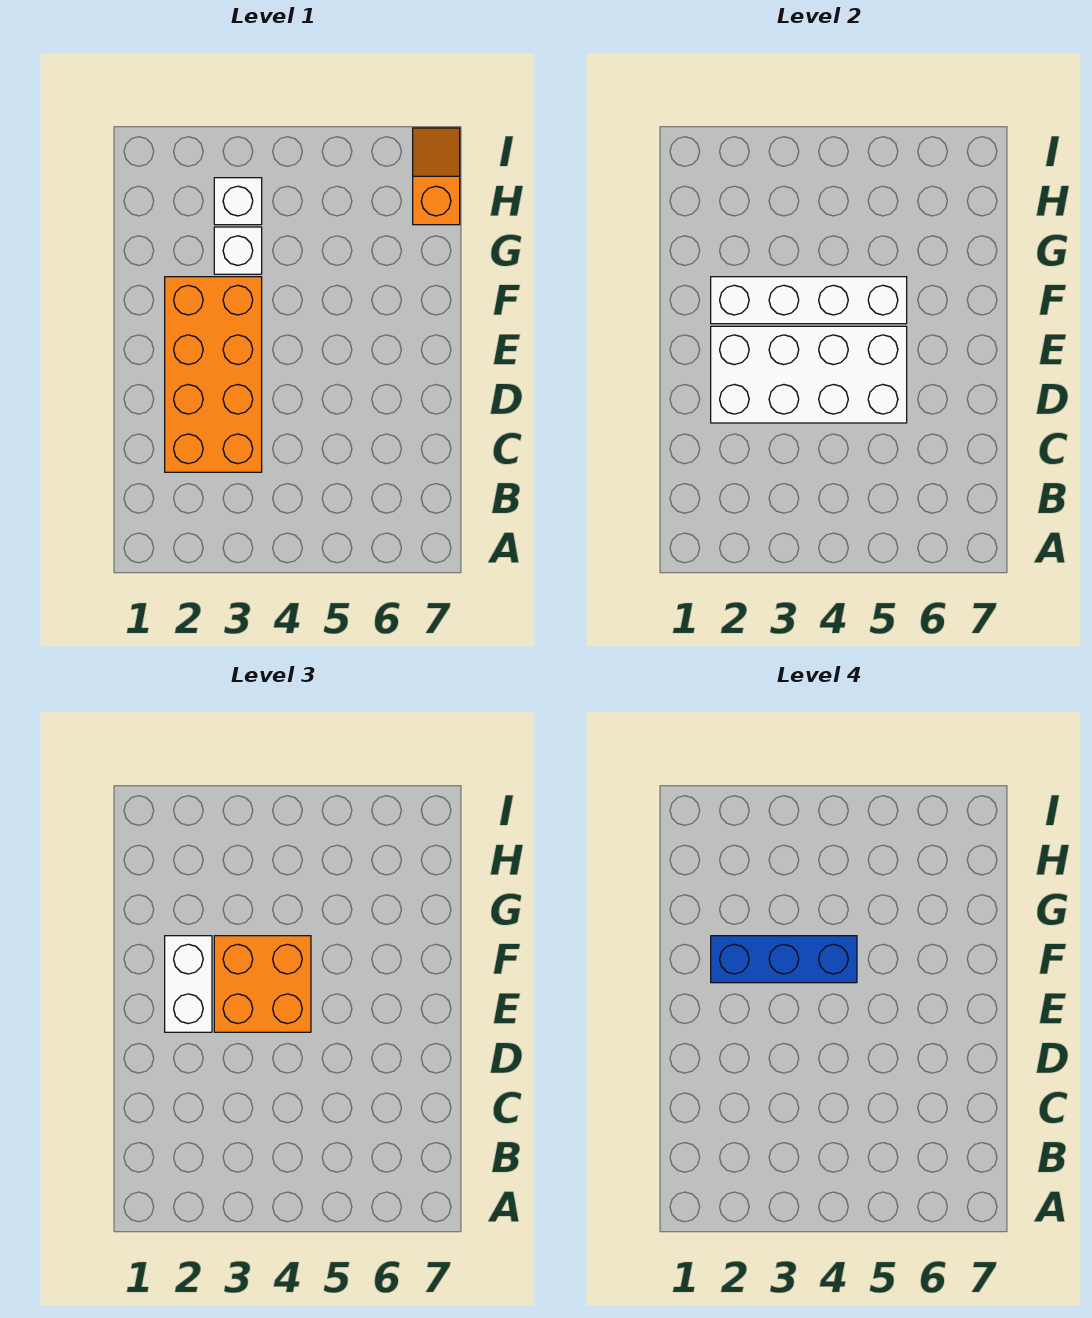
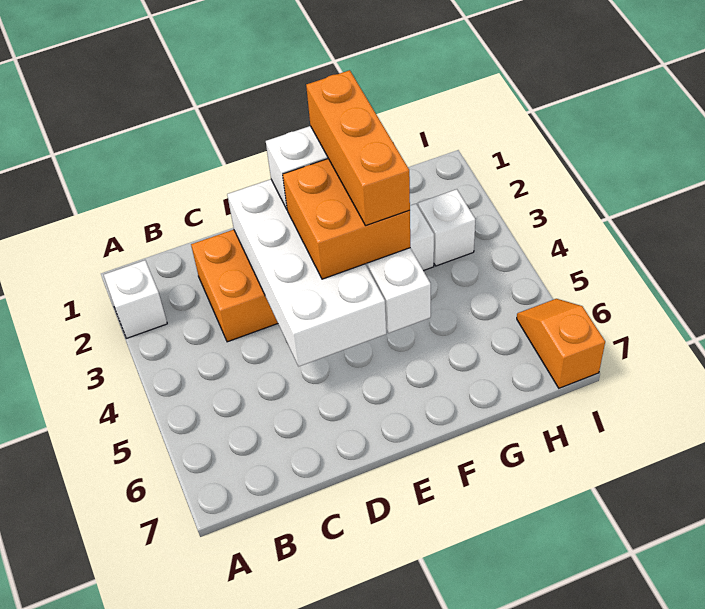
none -> white brick A2 level 1
blue brick F2:F4 level 4 -> orange brick F2:F4 level 4
orange slope H7:I7 level 1 top H -> orange slope I6:I7 level 1 top 7

